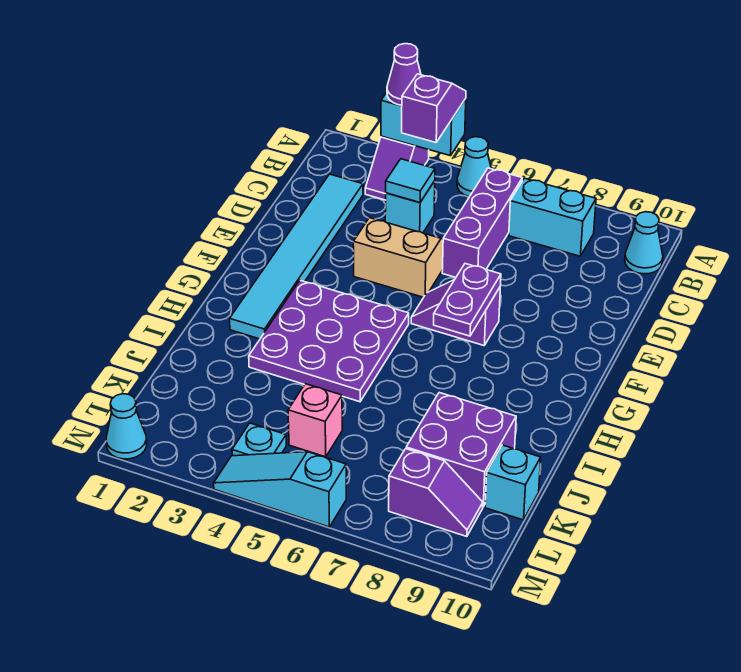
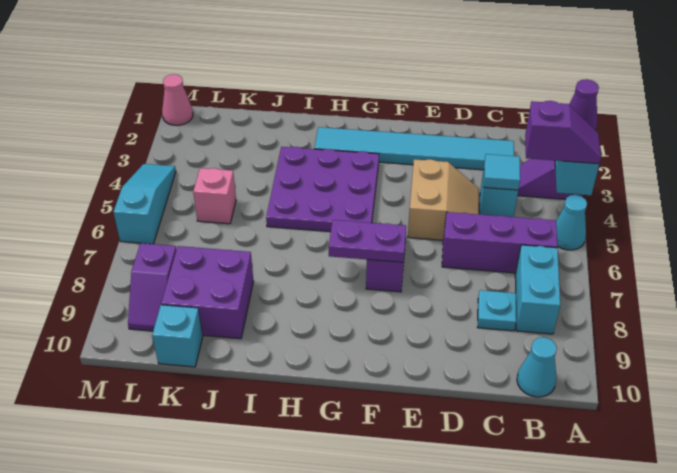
cyan plate L4 level 1 -> cyan plate C8 level 1
cyan cone M1 level 1 -> pink cone M1 level 1

